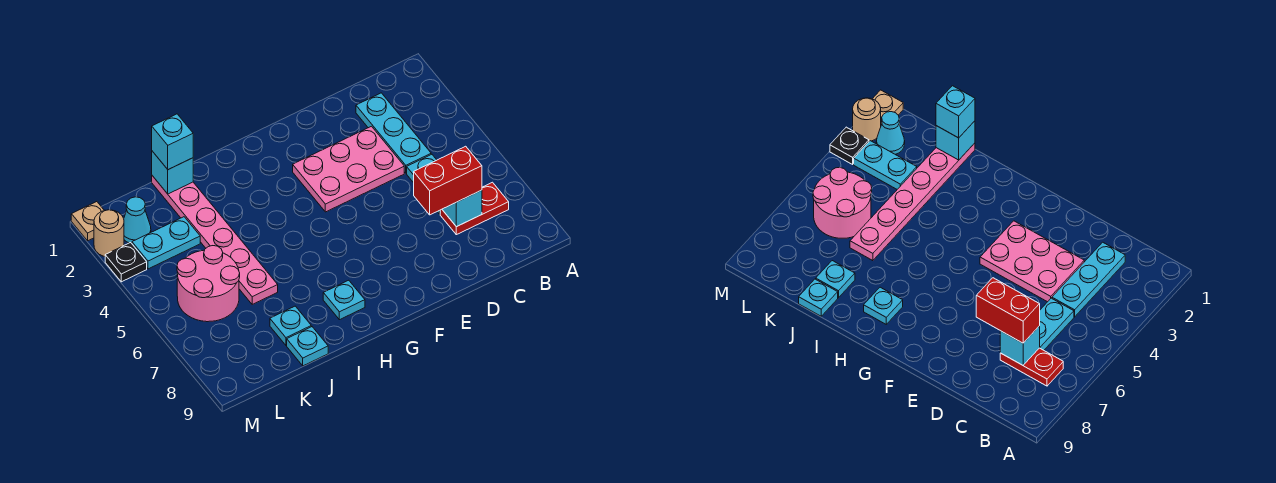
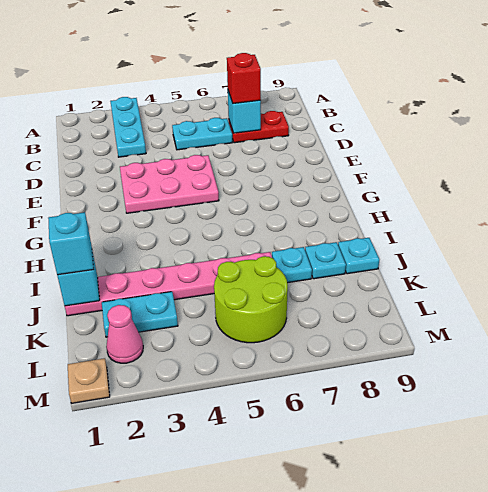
red plate B7:C7 level 1 -> red plate C7:C8 level 1
cyan plate C2:C4 level 1 -> cyan plate A3:C3 level 1
red brick C7:D7 level 3 -> red brick C7 level 3
pink plate D3:F4 level 1 -> pink plate E3:F5 level 1
cyan plate H8 level 1 -> cyan plate J7 level 1
cyan plate K3:L3 level 1 -> cyan plate K2:K3 level 1
pink round brick K5:L6 level 1 -> lime round brick K5:L6 level 1
cyan cone L2 level 1 -> pink cone L2 level 1
tan round brick M2 level 1 -> none
black plate M3 level 1 -> none

